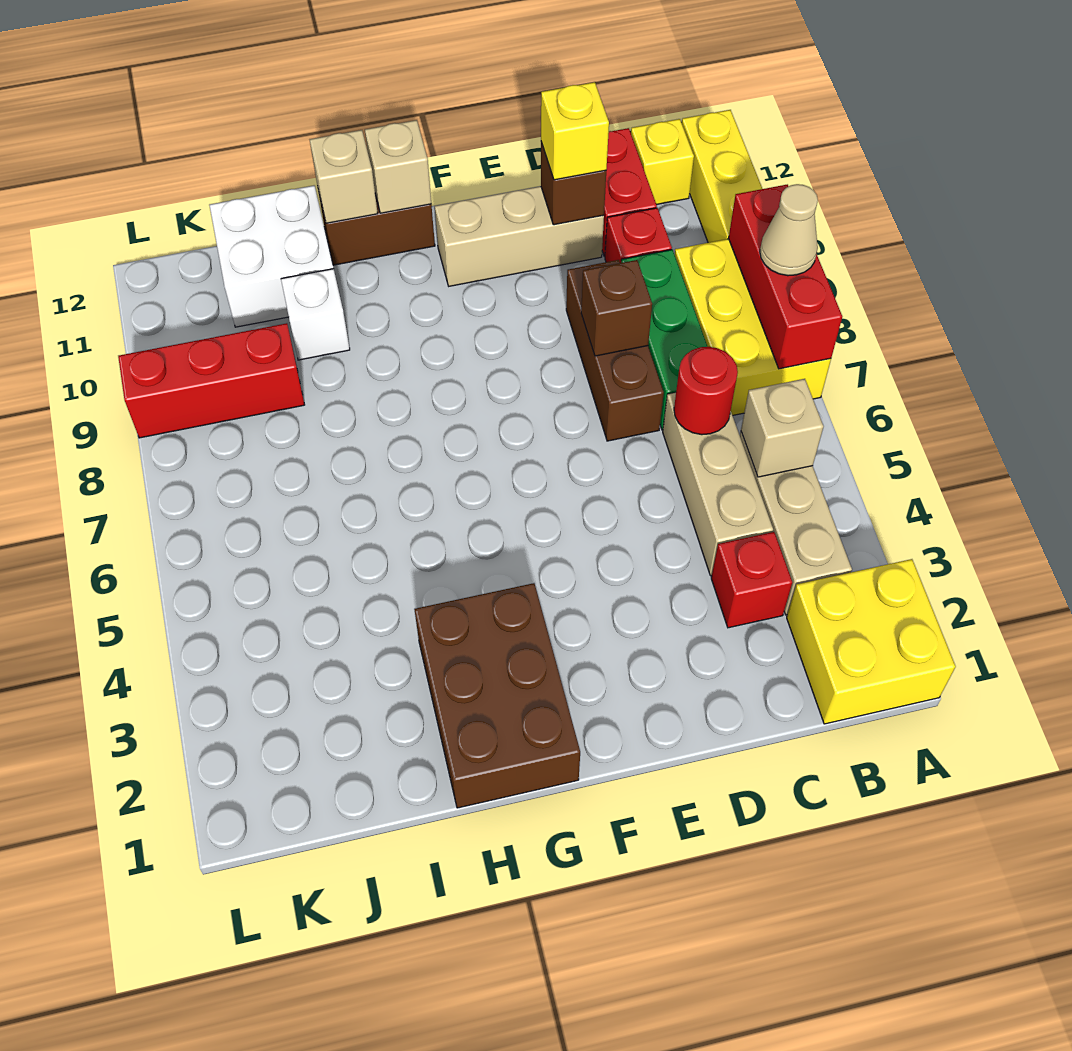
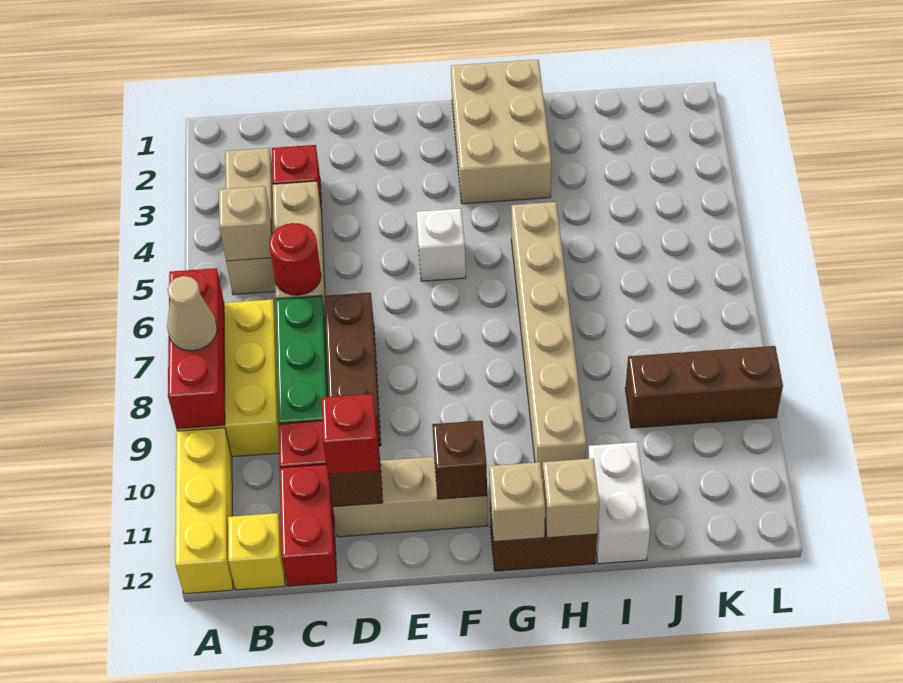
yellow brick A1:B2 level 1 -> none
brown brick D8 level 2 -> brown brick F11 level 2
yellow brick D11 level 3 -> red brick D11 level 3
brown brick G1:H3 level 1 -> tan brick G1:H3 level 1
none -> tan brick H5:H10 level 1
white brick I10 level 1 -> white brick F5 level 1
white brick I11:J12 level 1 -> white brick I11:I12 level 1
red brick J9:L9 level 1 -> brown brick J9:L9 level 1

